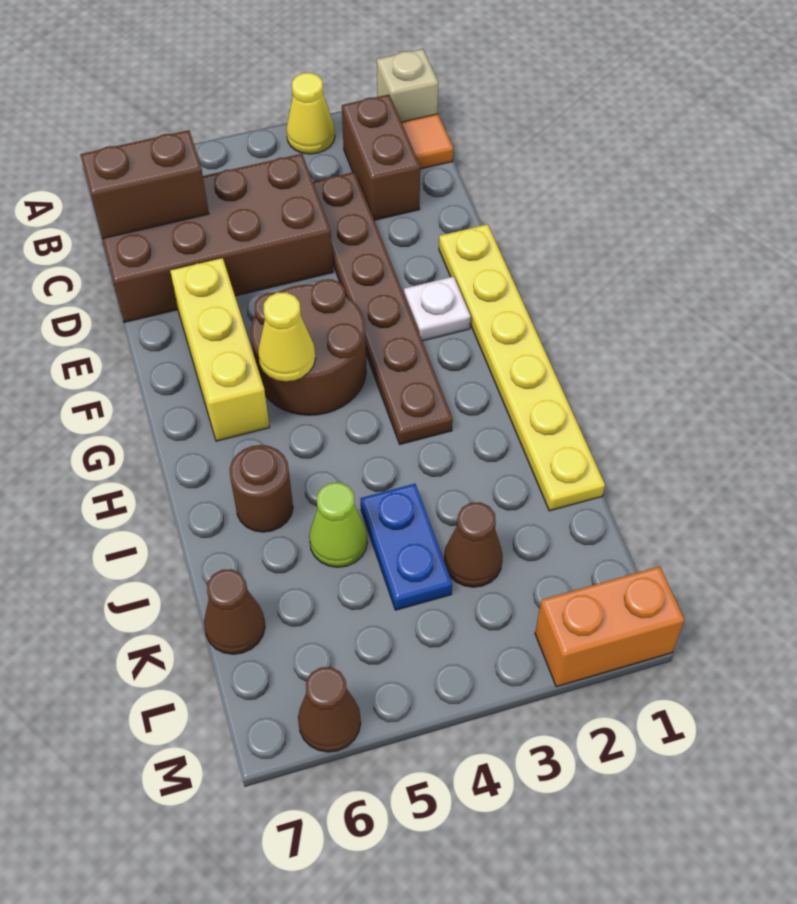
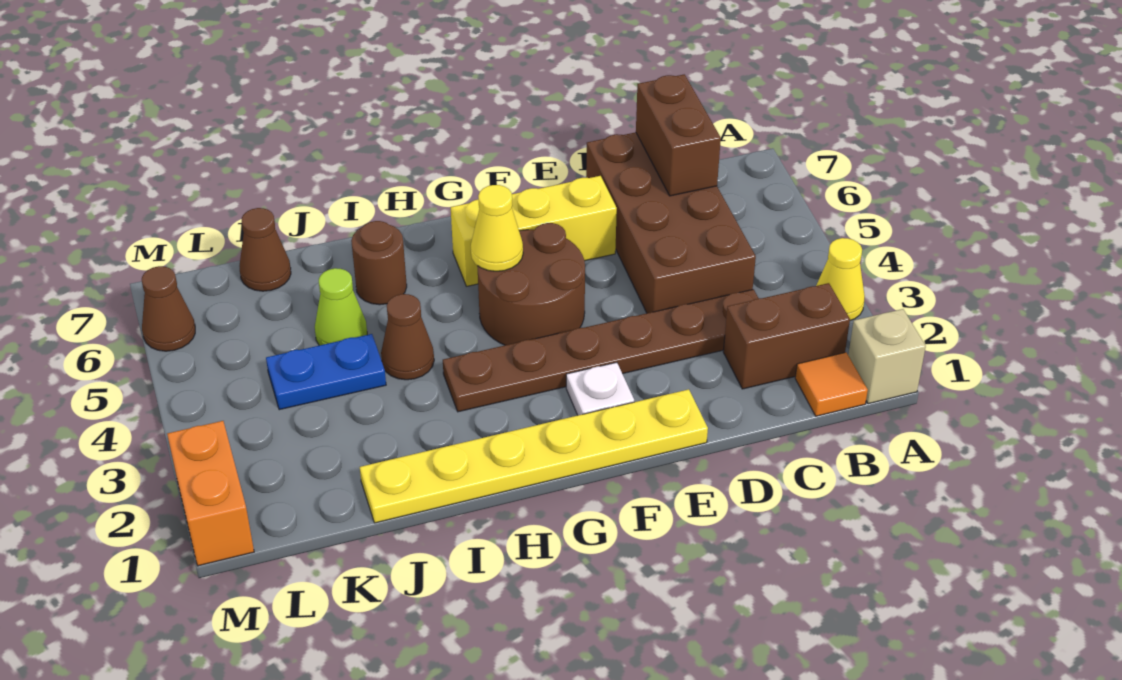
brown cone K3 level 1 -> brown cone I4 level 1

